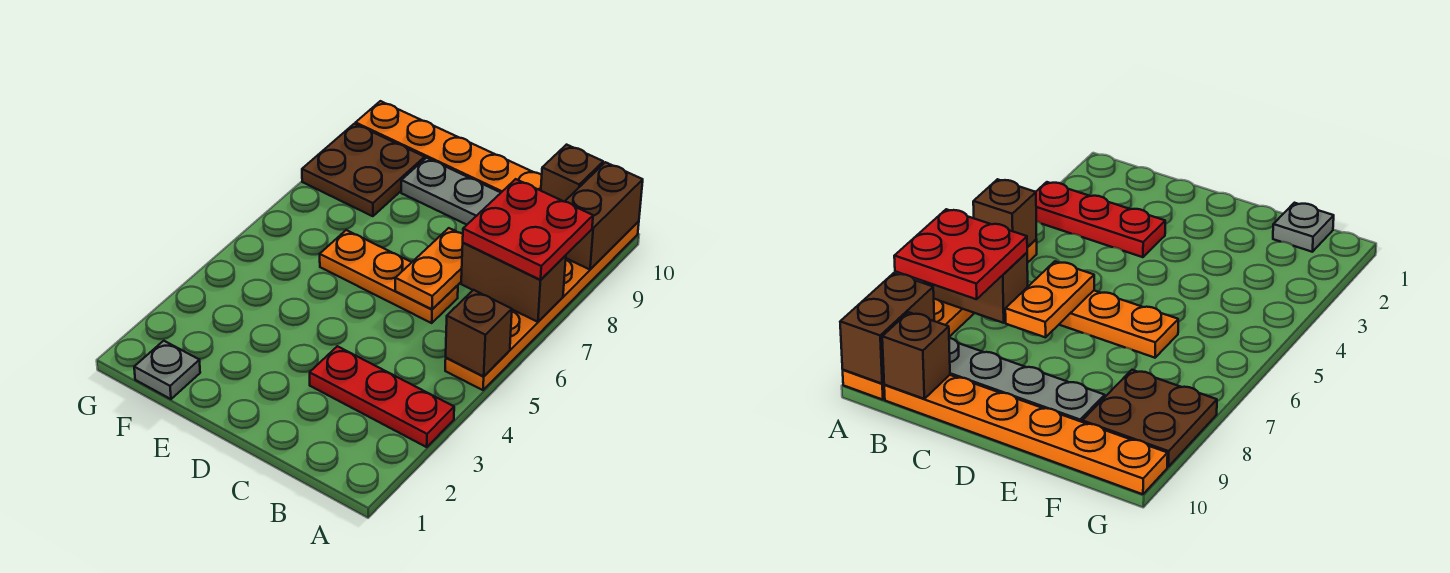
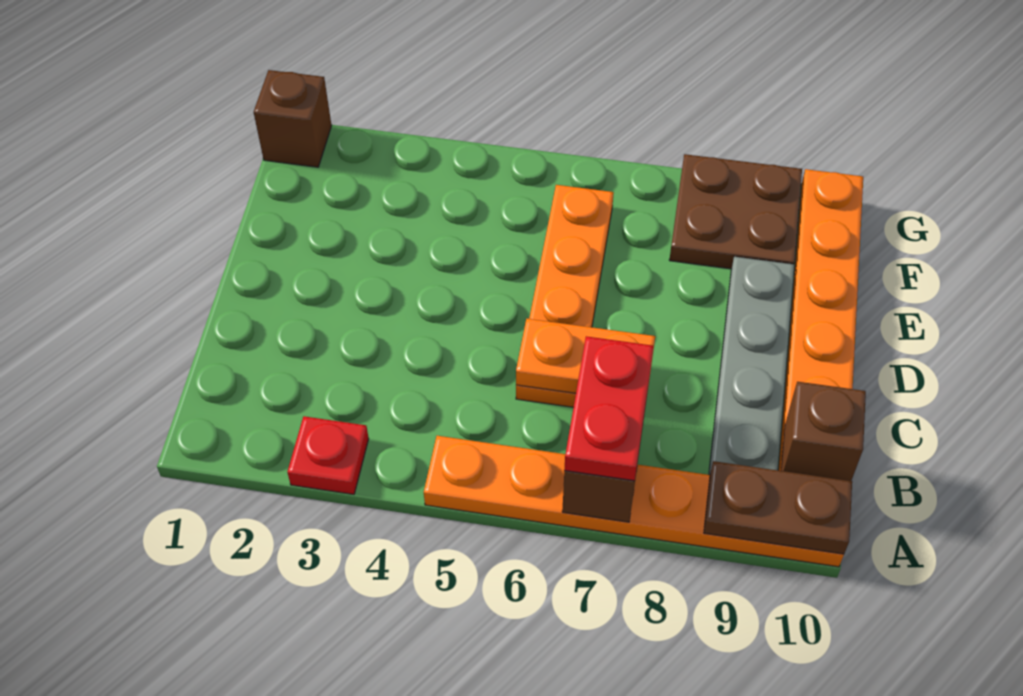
red plate A3:C3 level 1 -> red plate A3 level 1
brown brick A5 level 2 -> brown brick G1 level 1
red plate A7:B8 level 3 -> red plate A7:B7 level 3
brown brick A9:A10 level 2 -> brown plate A9:A10 level 2
orange plate C6:E6 level 1 -> orange plate C6:F6 level 1
grey plate F1 level 1 -> none

